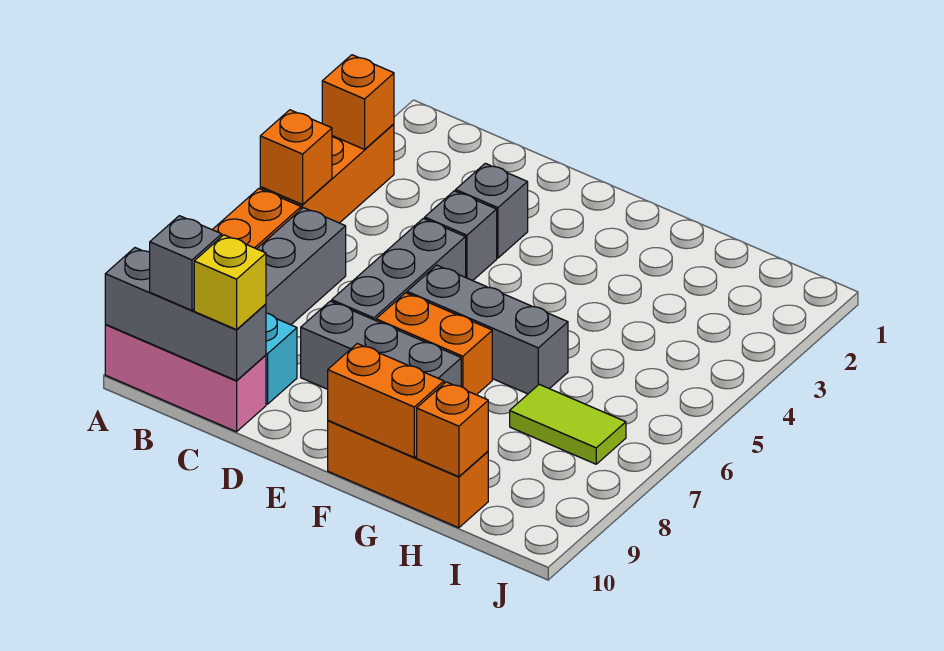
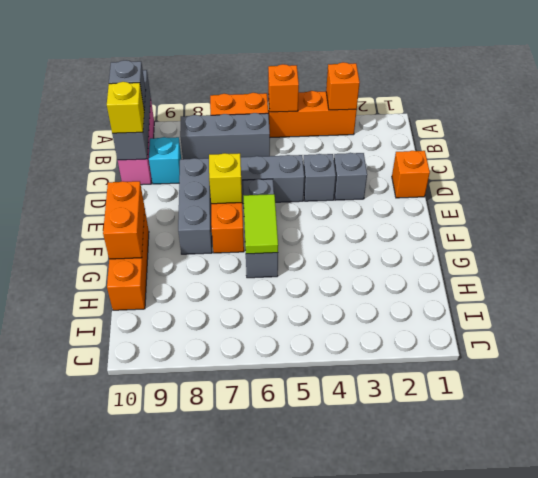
none -> yellow brick E7 level 2
lime tile H7:I7 level 1 -> lime tile F6:G6 level 2
orange brick H10 level 2 -> orange brick D1 level 1

